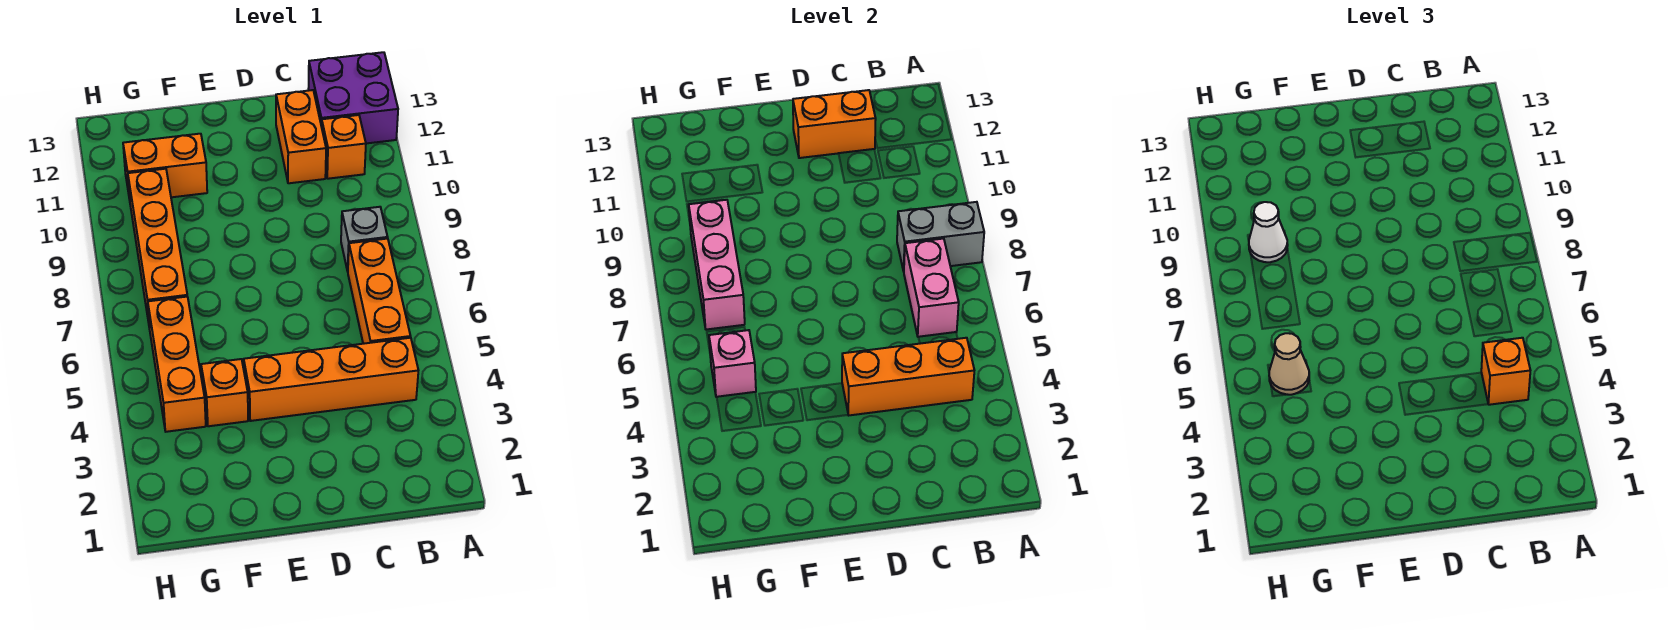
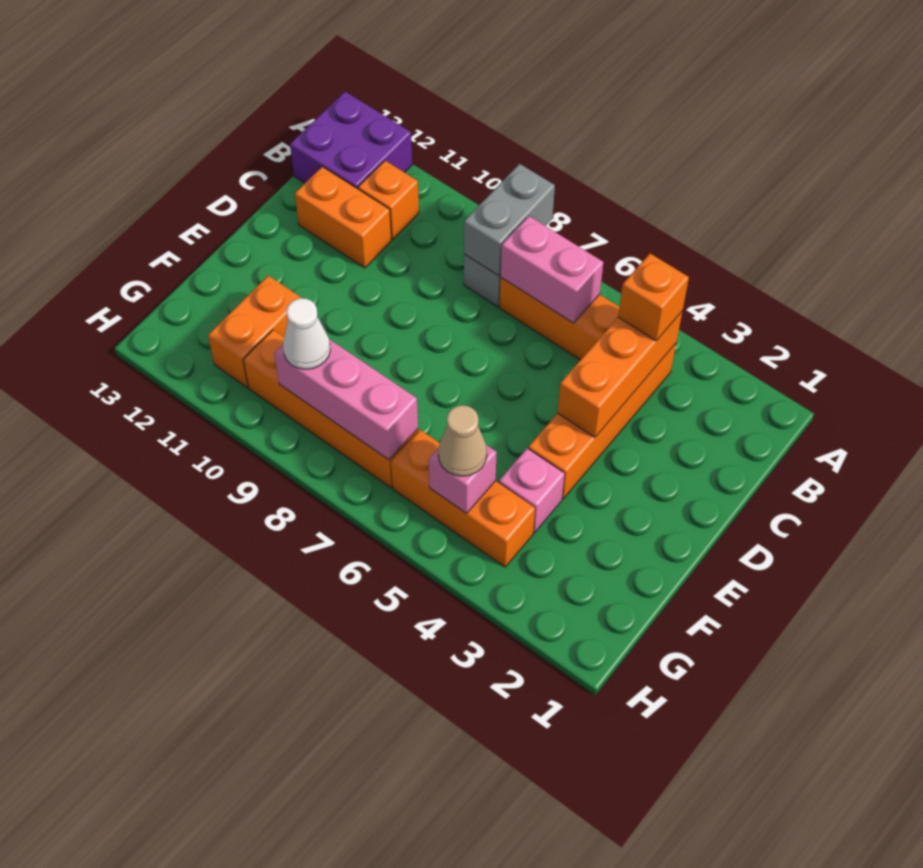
orange brick C12:D12 level 2 -> none
orange brick F4 level 1 -> pink brick F4 level 1

